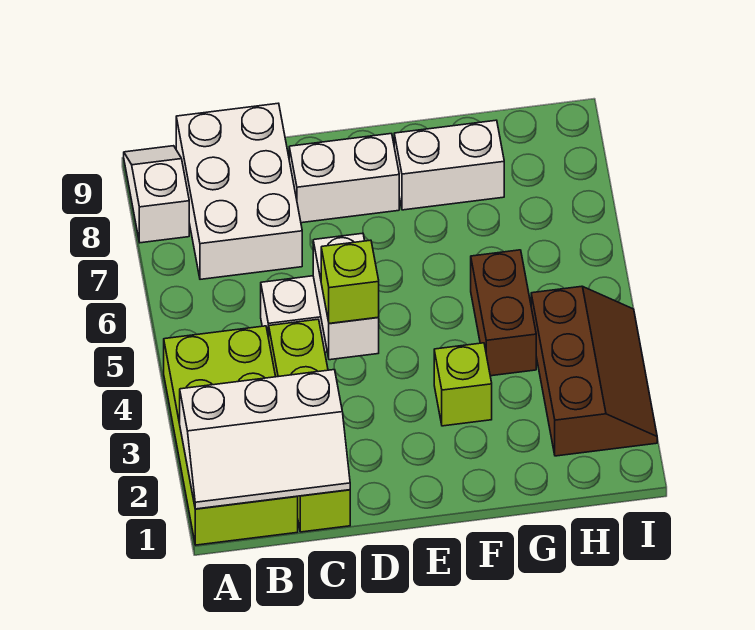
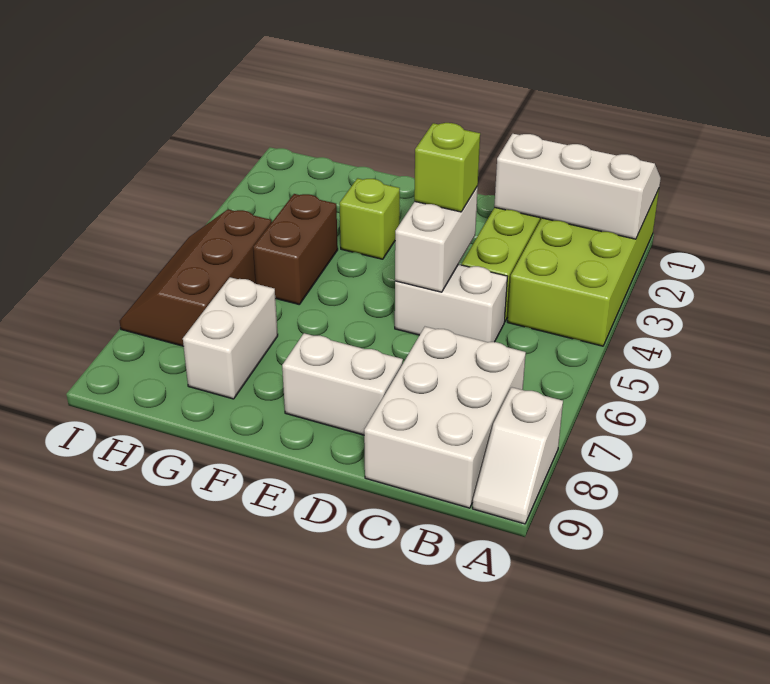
white brick F8:G8 level 1 -> white brick G7:G8 level 1
brown slope H2:I4 level 1 top H -> brown slope H5:I7 level 1 top H

